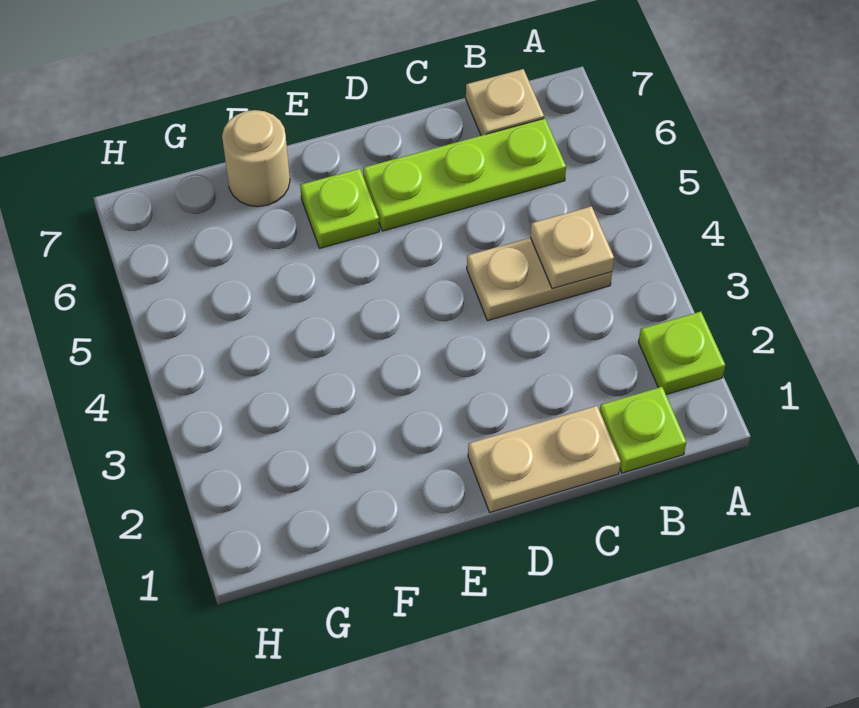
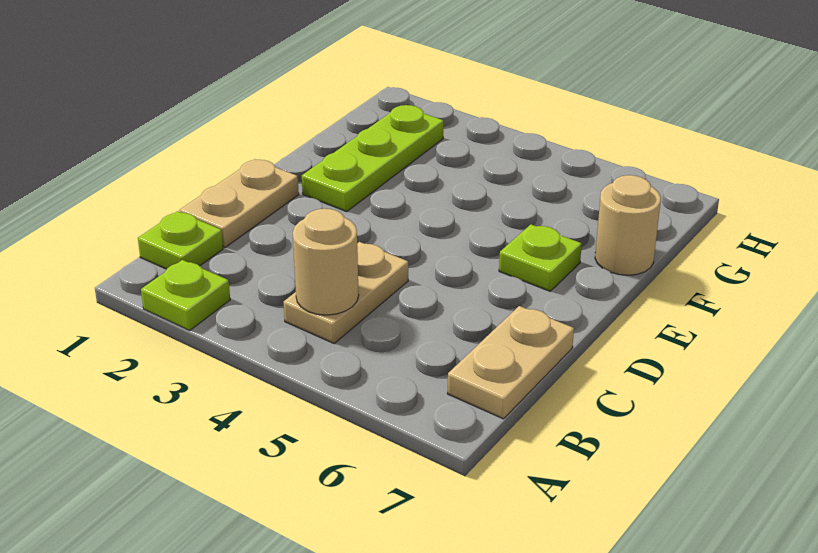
tan plate B4 level 2 -> tan round brick B4 level 2
lime plate B6:D6 level 1 -> lime plate E2:G2 level 1
tan plate B7 level 1 -> tan plate B7:C7 level 1

